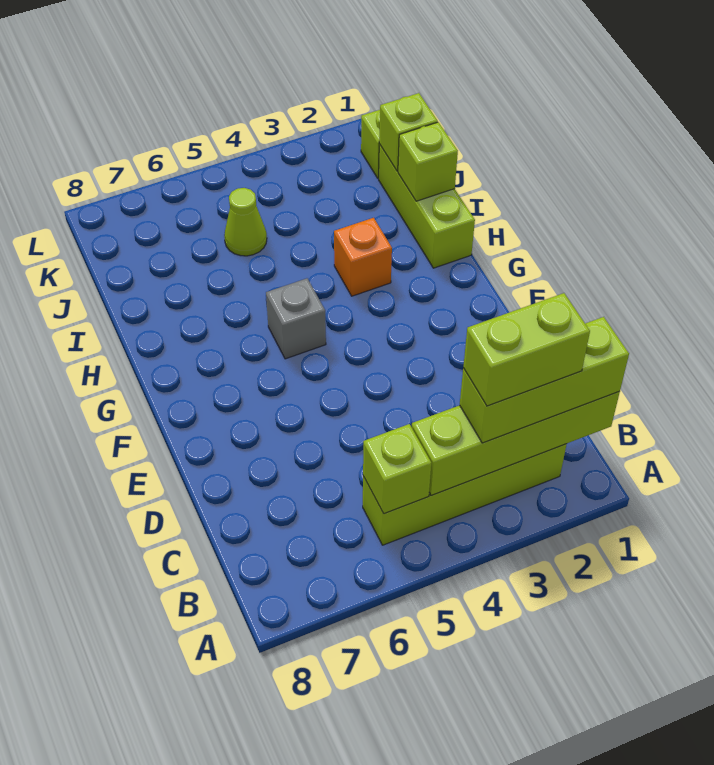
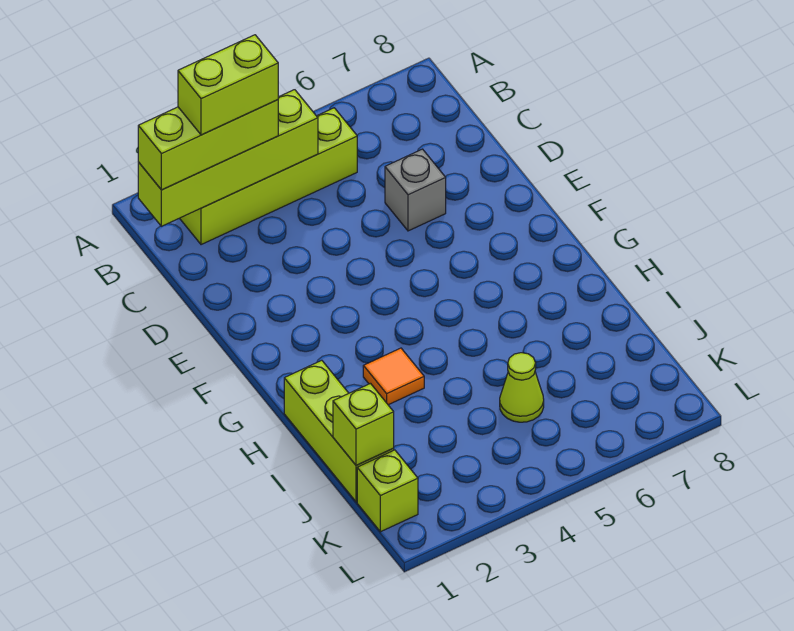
lime brick B5 level 2 -> none
grey brick G5 level 1 -> grey brick D6 level 1
orange brick H3 level 1 -> orange tile H3 level 1
lime brick I1 level 2 -> none

